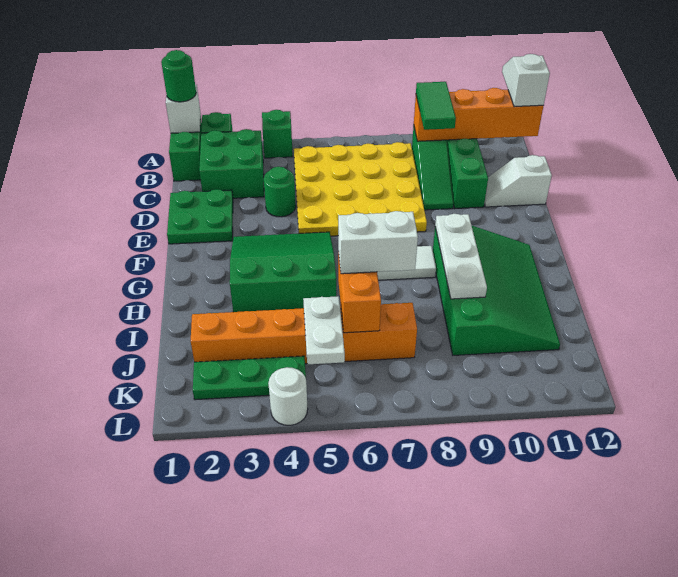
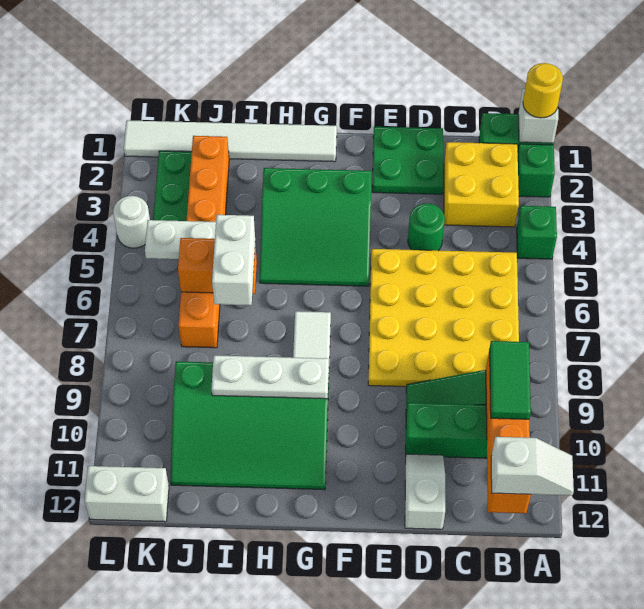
green round brick A1 level 3 -> yellow round brick A1 level 3
green brick B2:C3 level 1 -> yellow brick B2:C3 level 1
green tile B9:C9 level 3 -> green tile B9:B10 level 3
green slope F3:H5 level 1 top H -> green slope F3:H5 level 1 top 3
none -> white tile G1:L1 level 1
none -> white brick K12:L12 level 1

